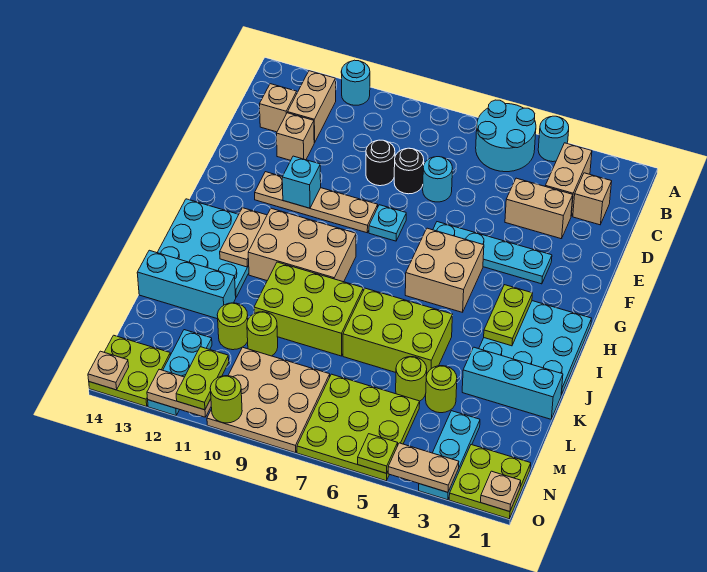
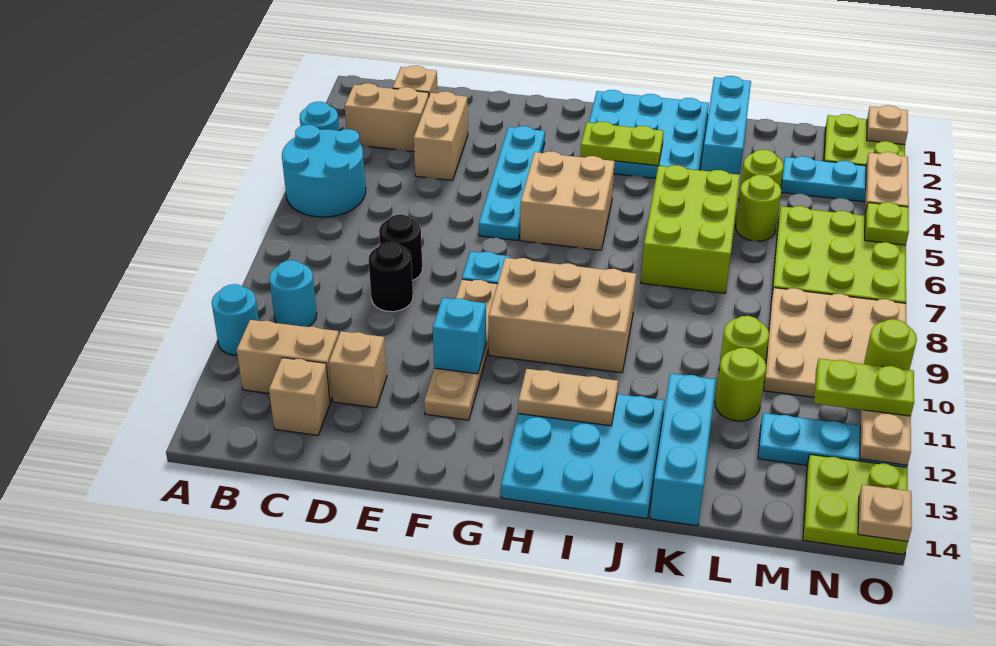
cyan round brick D7 level 1 -> cyan round brick B10 level 1
tan brick H9:I11 level 1 -> tan brick G9:I10 level 1
lime brick J8:K10 level 1 -> none

